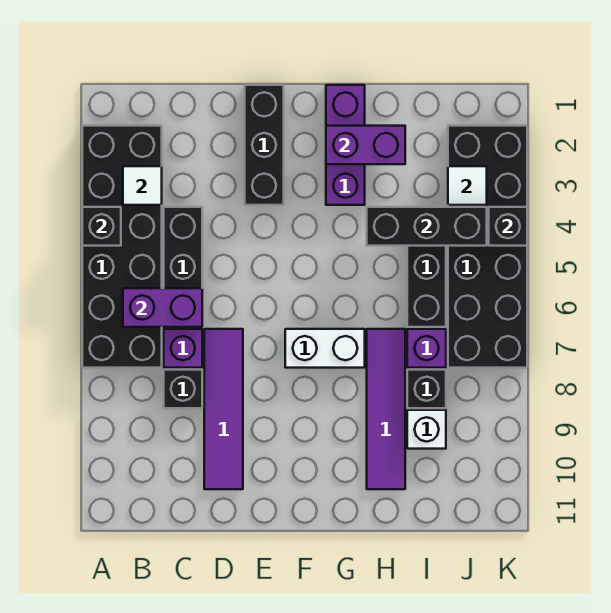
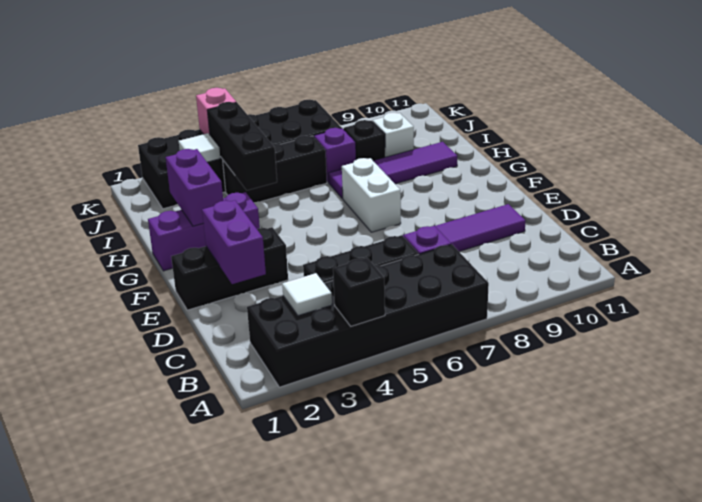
purple brick B6:C6 level 2 -> purple brick D2:E2 level 2
black brick C8 level 1 -> none
black brick K4 level 2 -> pink brick K4 level 2

